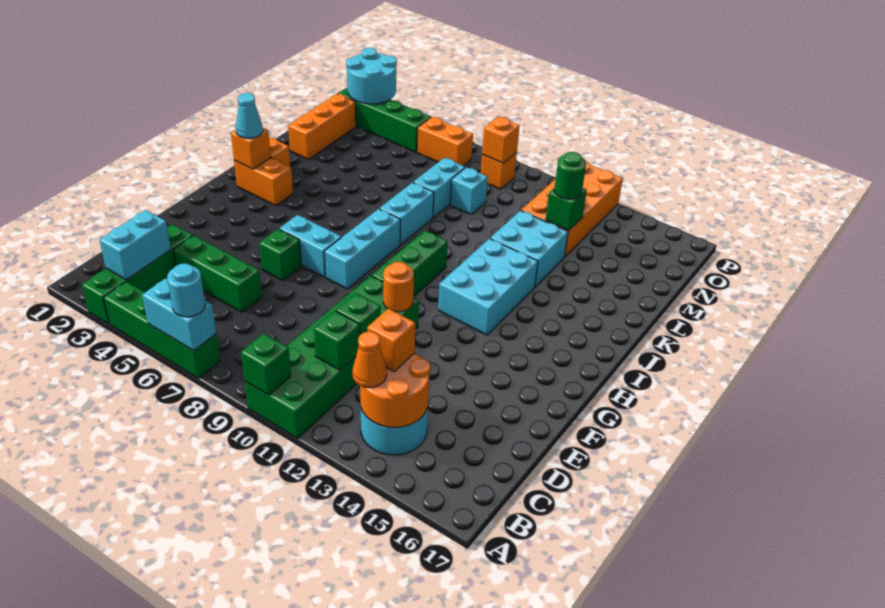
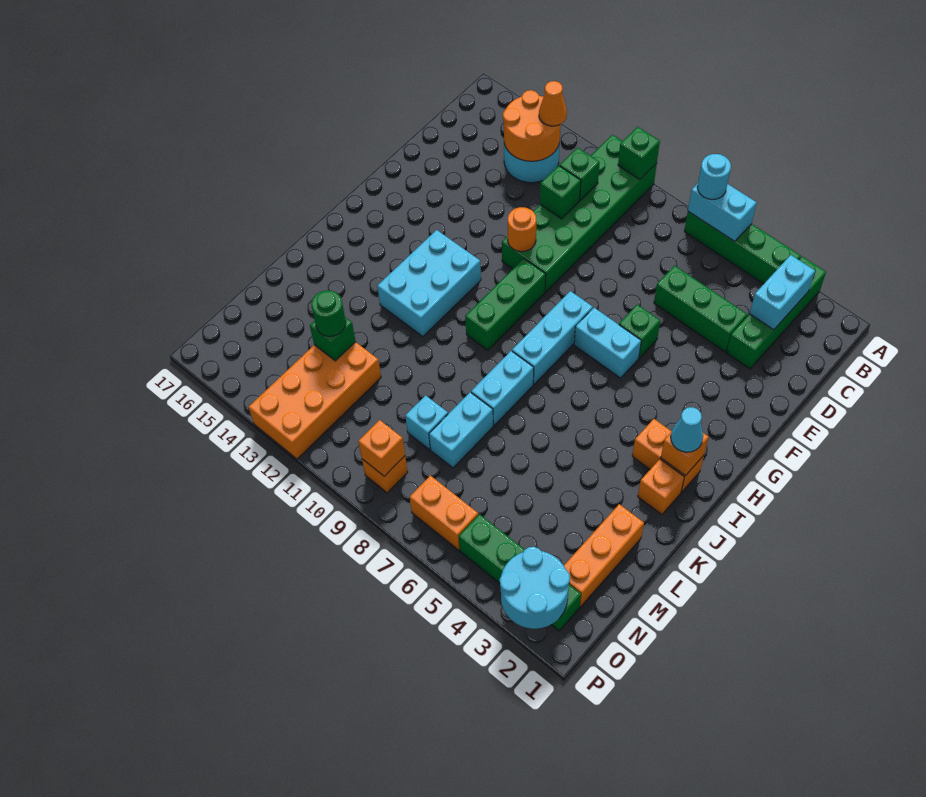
orange brick C13 level 3 -> none
cyan brick K12:L13 level 1 -> none

